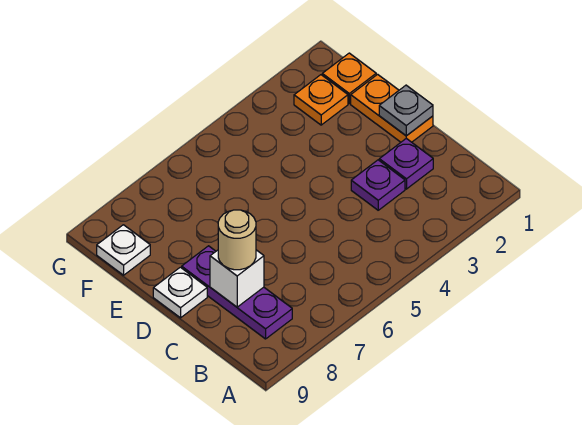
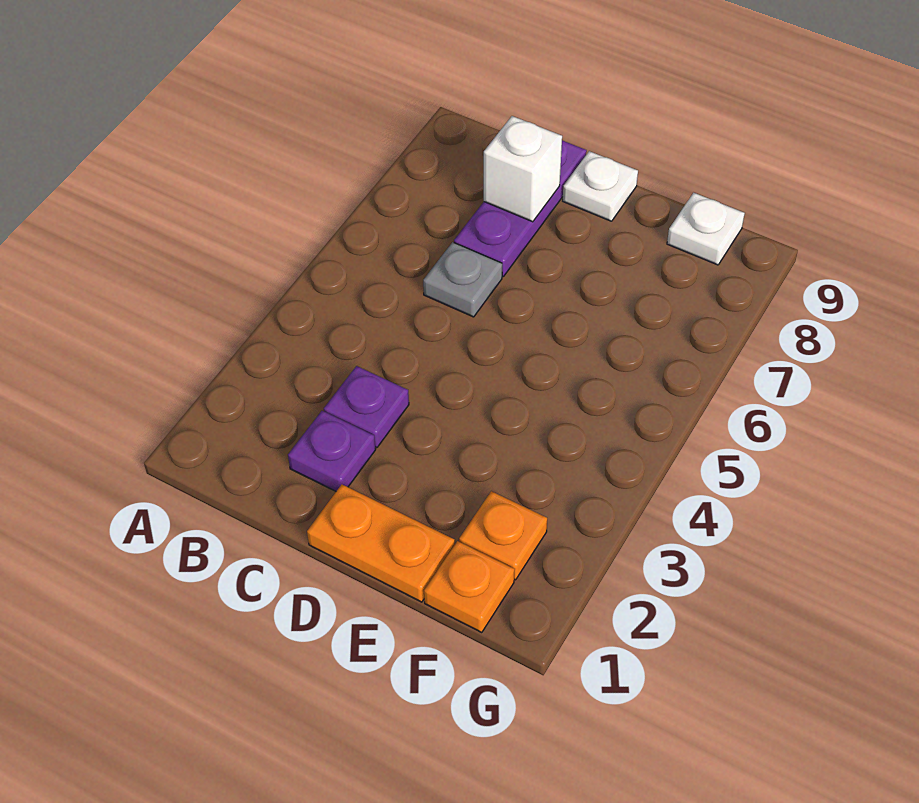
purple plate B8:D8 level 1 -> purple plate C7:C9 level 1
tan round brick C8 level 3 -> none
grey plate D1 level 2 -> grey plate C6 level 1

